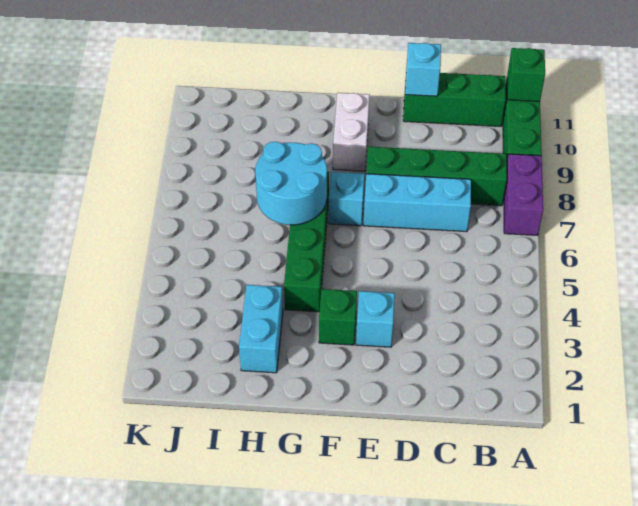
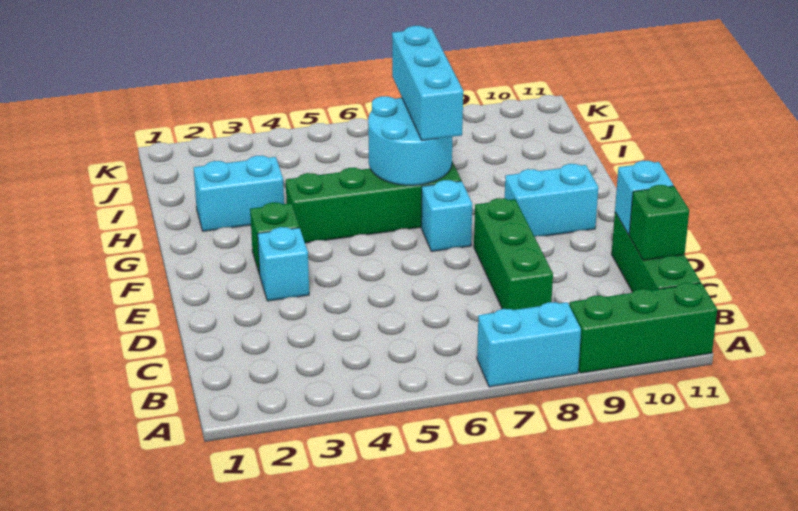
purple brick A7:A8 level 1 -> cyan brick A7:A8 level 1
green brick A11 level 2 -> green brick C11 level 2
green brick B8:E8 level 1 -> green brick C8:E8 level 1
cyan brick C7:E7 level 1 -> cyan brick G7:I7 level 3
white brick F9:F10 level 1 -> cyan brick F9:F10 level 1

